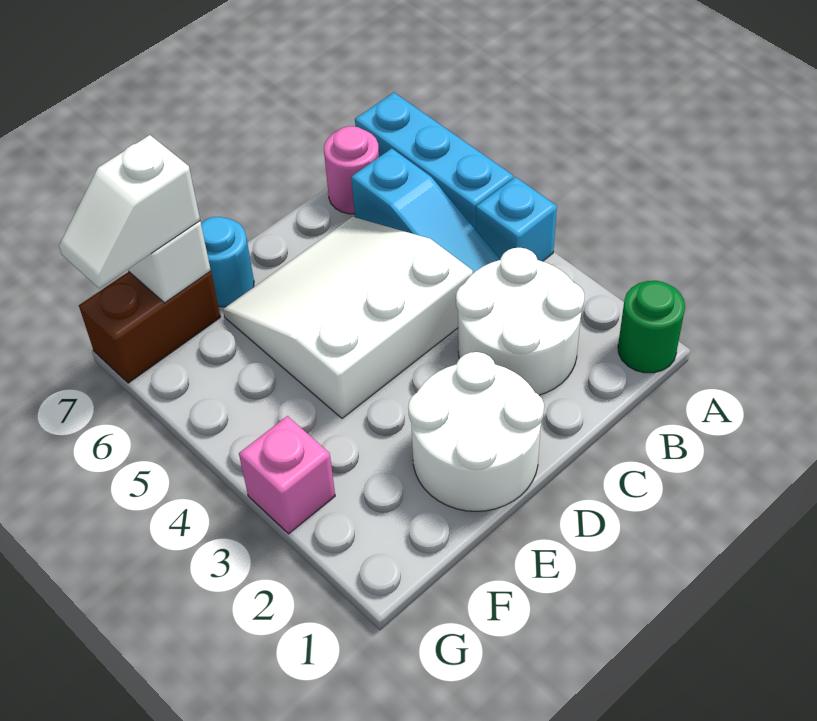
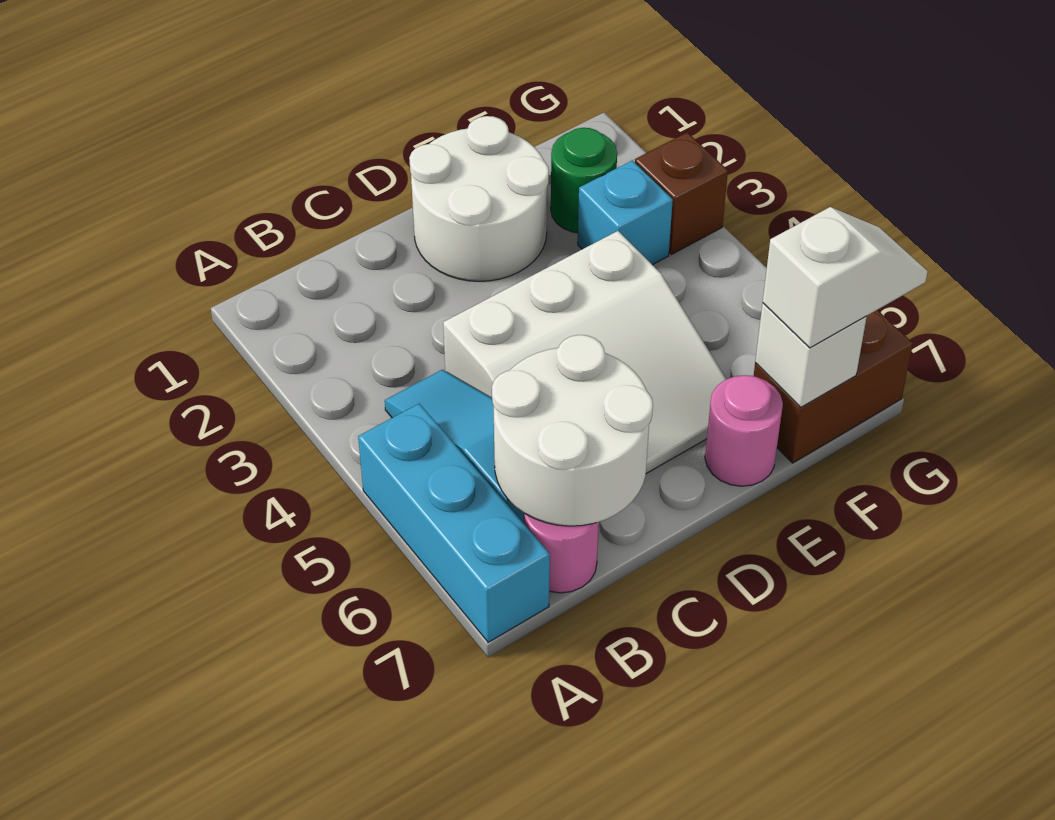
green round brick A1 level 1 -> green round brick F2 level 1
cyan brick A4 level 1 -> cyan brick F3 level 1
white round brick B2:C3 level 1 -> white round brick B6:C7 level 2
cyan round brick E7 level 1 -> pink round brick E7 level 1
pink brick G3 level 1 -> brown brick G3 level 1

